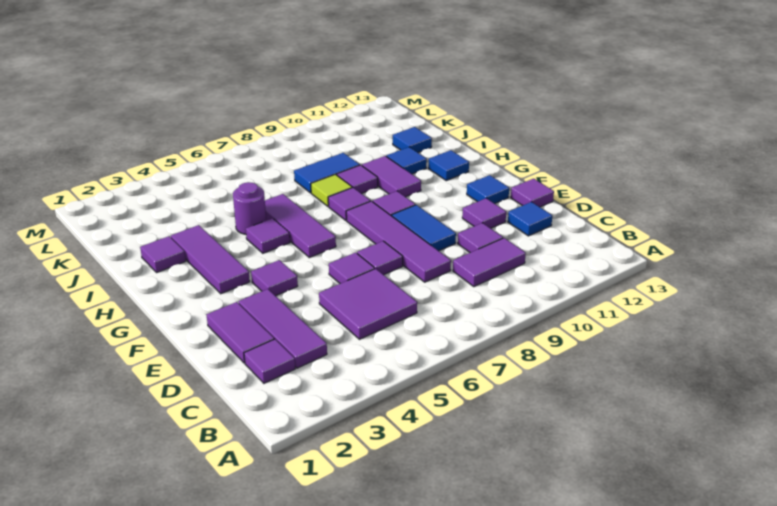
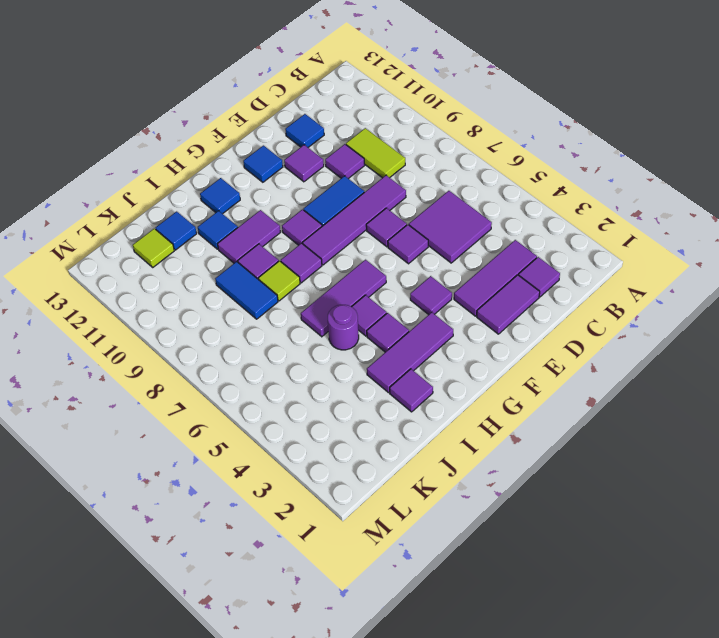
purple tile C9:C10 level 1 -> lime tile C9:C10 level 1
purple tile E13 level 1 -> purple tile H4 level 1
none -> lime tile K12 level 1

